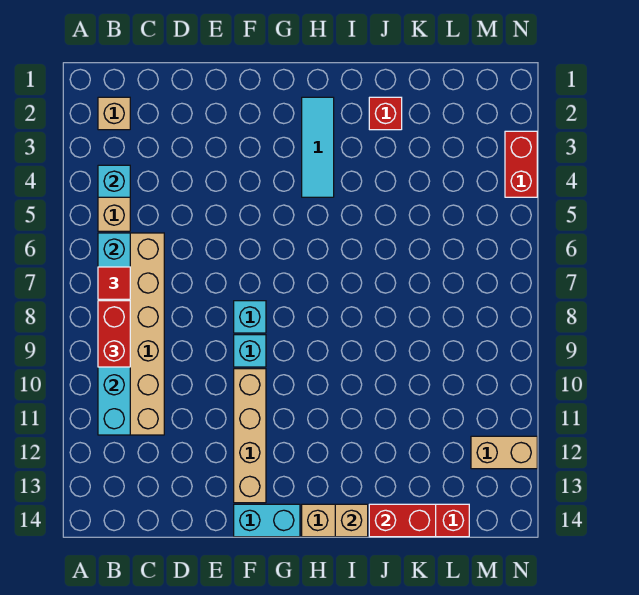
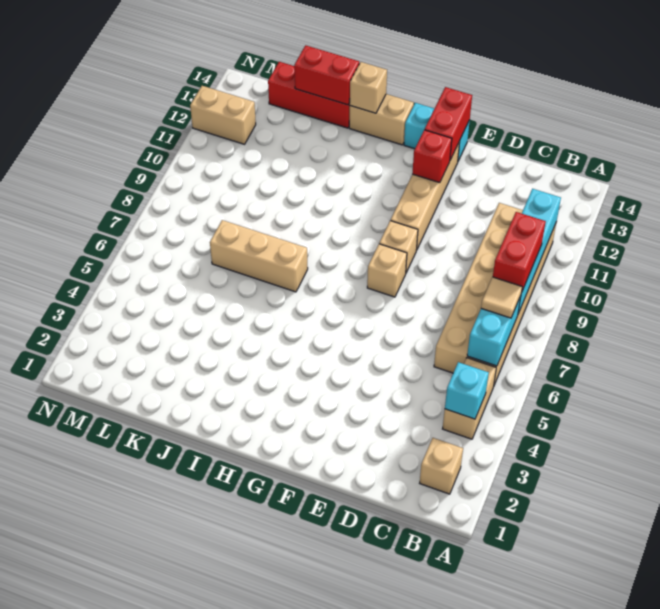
red tile B7 level 3 -> tan tile B7 level 3
cyan brick F8 level 1 -> tan brick F8 level 1
cyan brick F9 level 1 -> tan brick F9 level 1
cyan tile H2:H4 level 1 -> none
none -> tan brick I7:K7 level 1
red brick J2 level 1 -> red brick F12 level 2
red brick N3:N4 level 1 -> red brick F13:F14 level 2

